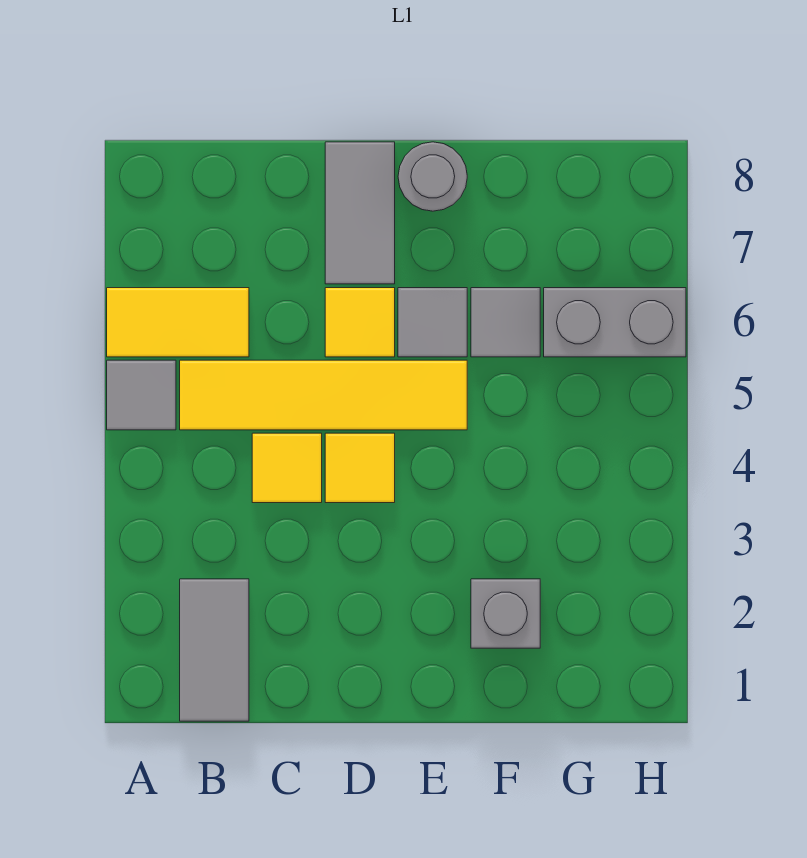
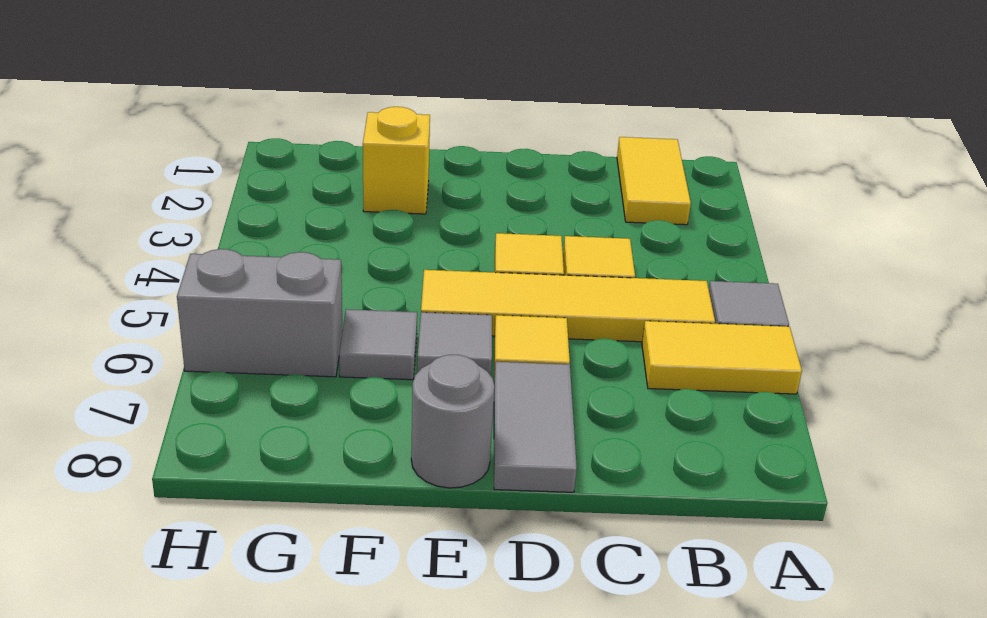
grey tile B1:B2 level 1 -> yellow tile B1:B2 level 1
grey brick F2 level 1 -> yellow brick F2 level 1

